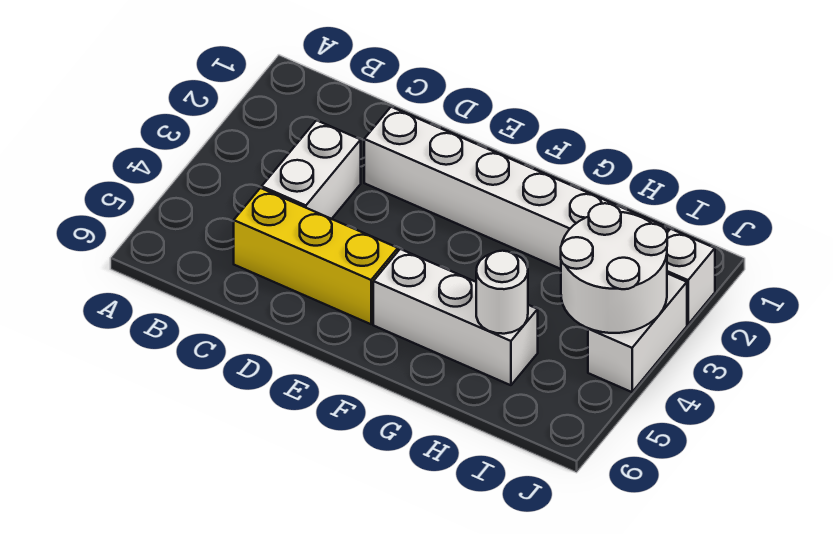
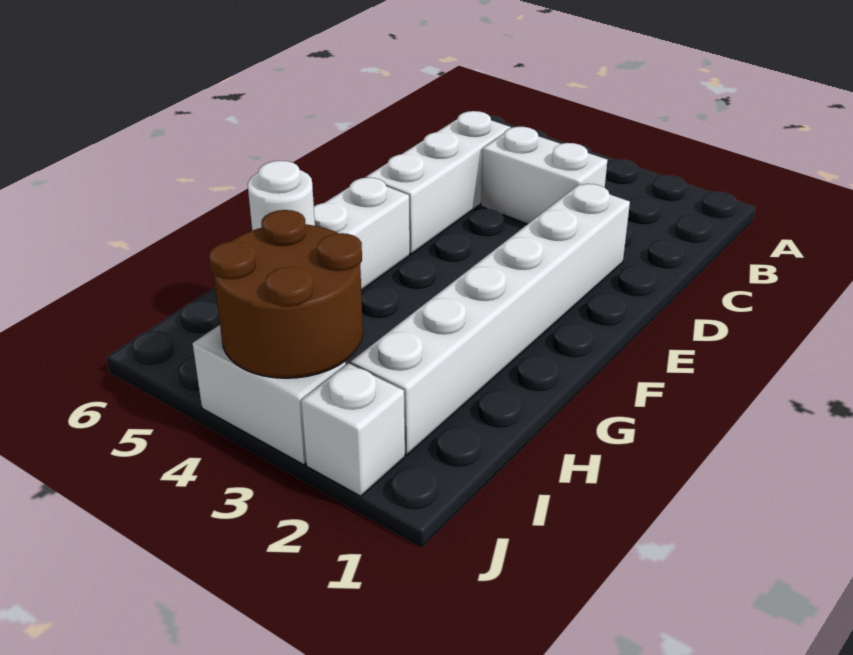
yellow brick C5:E5 level 1 -> white brick C5:E5 level 1
white round brick I3:J4 level 2 -> brown round brick I3:J4 level 2

